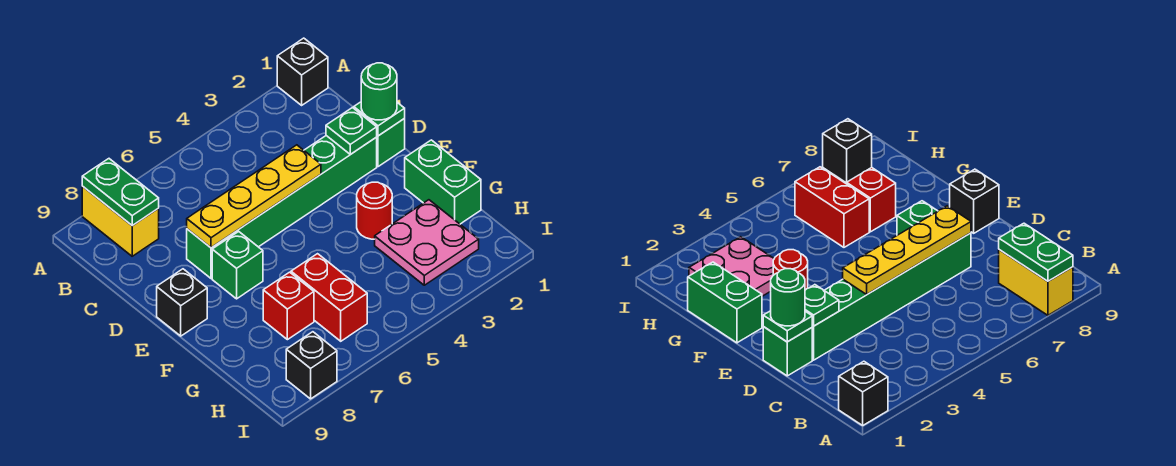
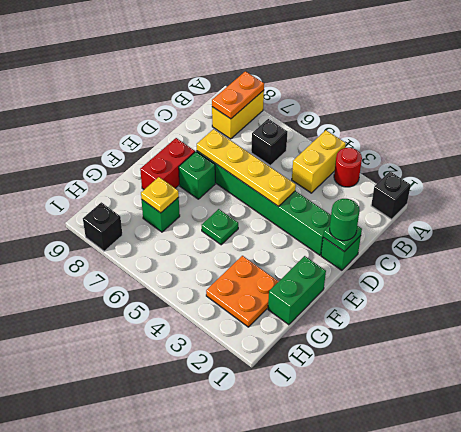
none -> yellow brick A4:B4 level 1
green plate A8:B8 level 2 -> orange plate A8:B8 level 2
green plate D2 level 2 -> green plate F5 level 1
black brick E9 level 1 -> black brick B6 level 1
red round brick F3 level 1 -> red round brick A3 level 1
pink plate G2:H3 level 1 -> orange plate G2:H3 level 1
red brick G6:H6 level 1 -> red brick E8:F8 level 1
red brick G7 level 1 -> green brick G7 level 1
none -> yellow plate G7 level 2

